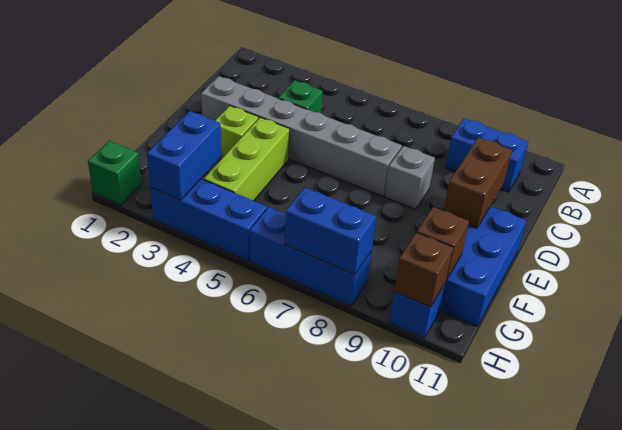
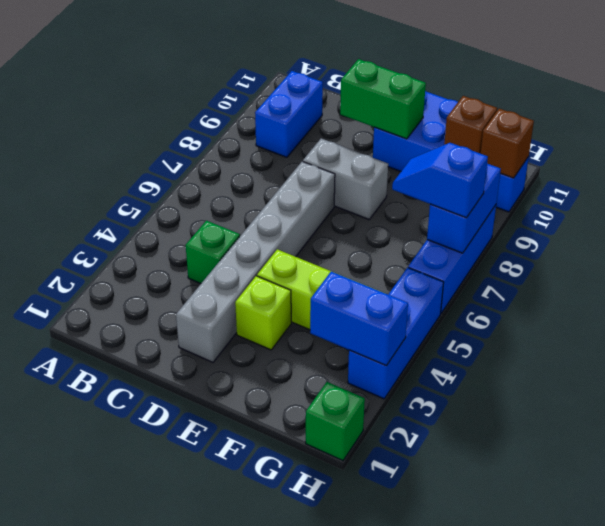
grey brick D8 level 1 -> grey brick D8:E8 level 1
brown brick D10:E10 level 2 -> green brick D10:E10 level 2
none -> blue slope G7:H7 level 3 top H

